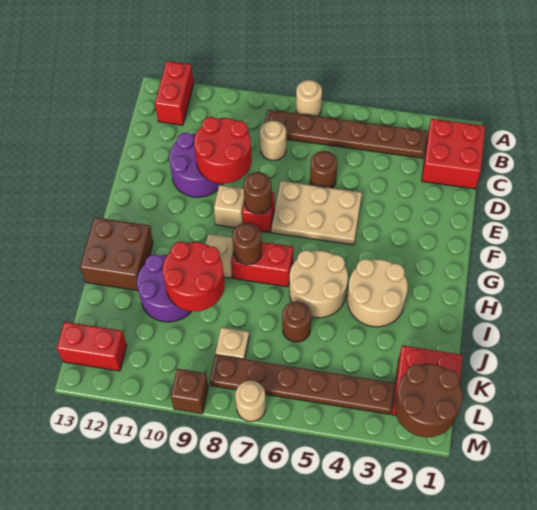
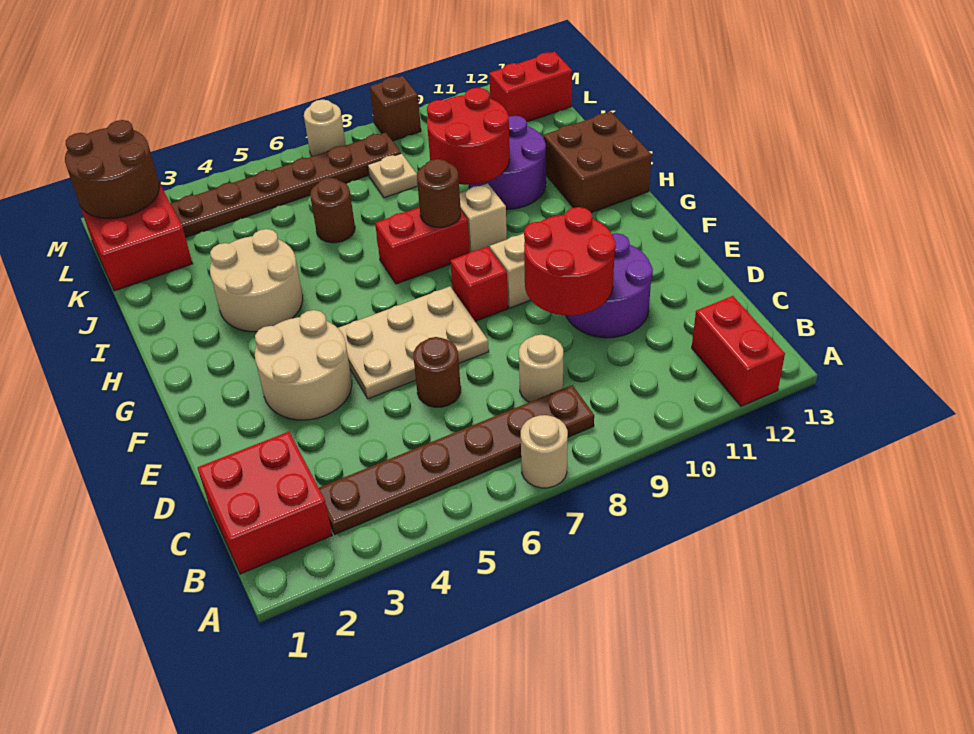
brown round brick F8 level 2 -> none
tan round brick H5:I6 level 1 -> tan round brick E3:F4 level 1

